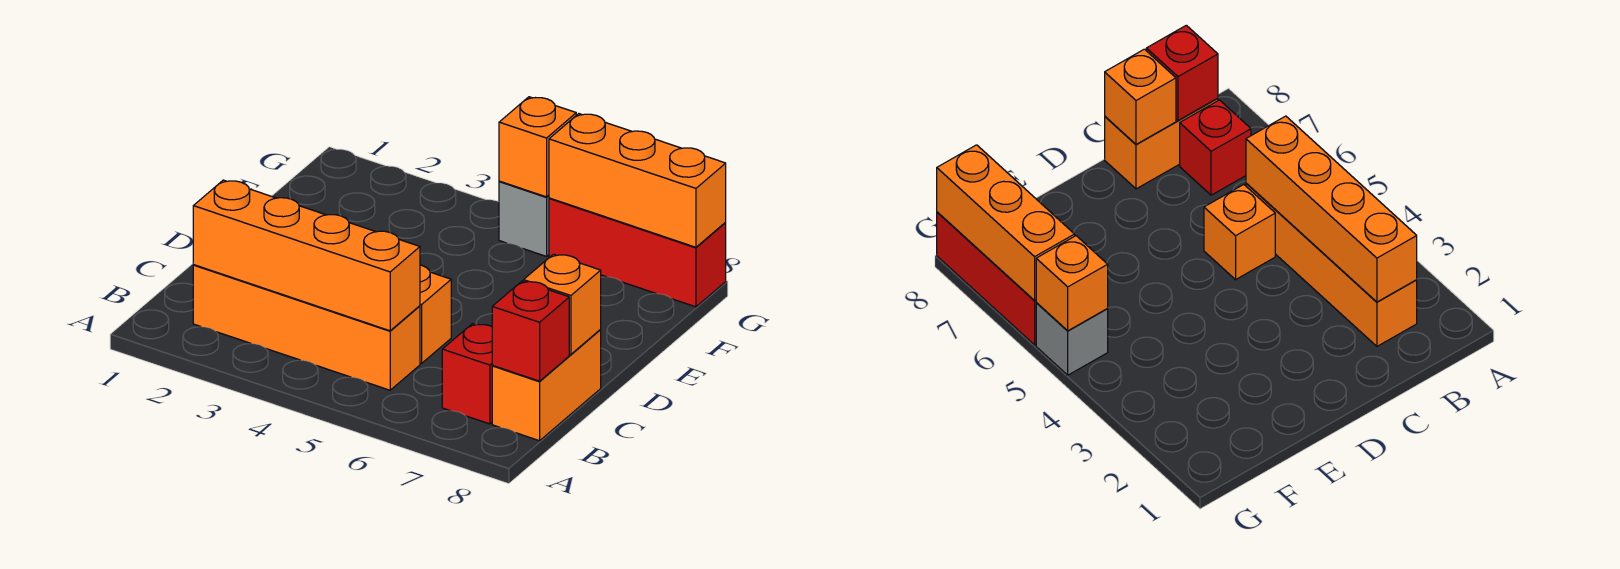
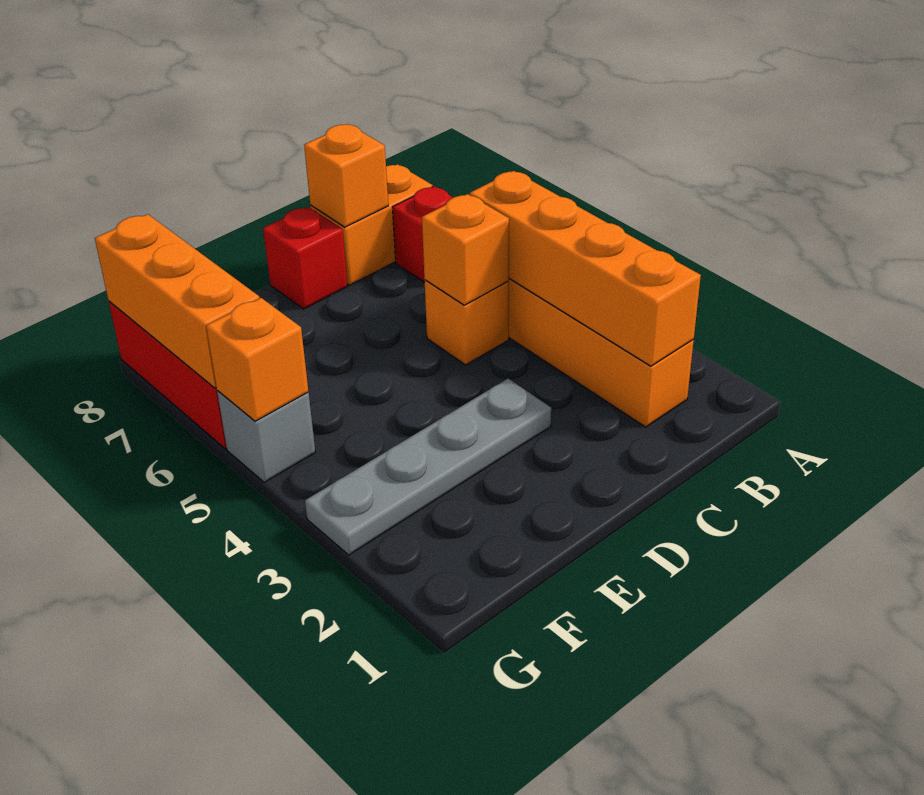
red brick B8 level 2 -> red brick D8 level 1
none -> orange brick C5 level 2
none -> grey plate D3:G3 level 1

